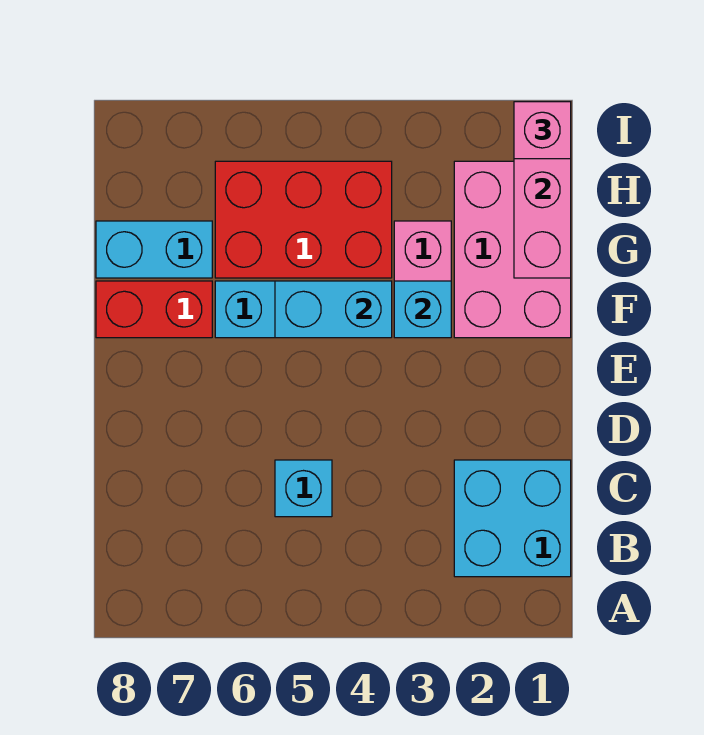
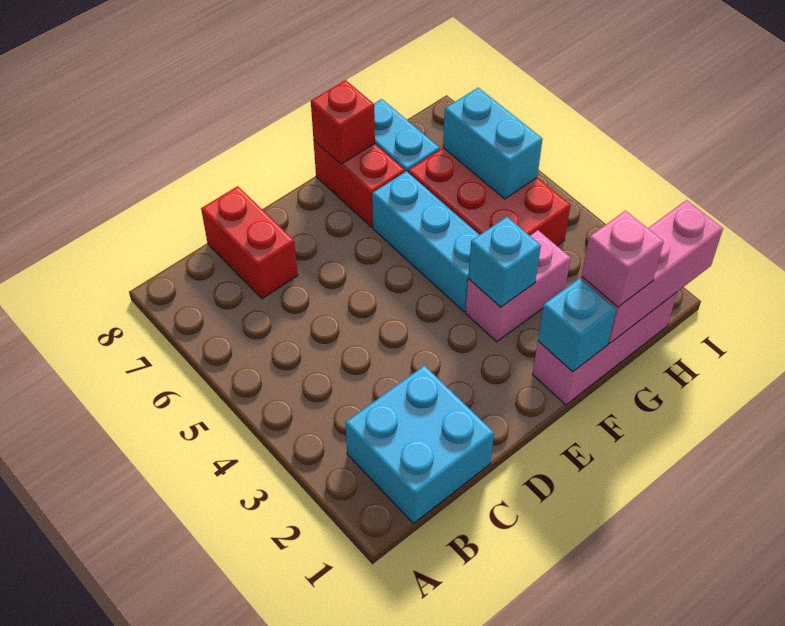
cyan brick C5 level 1 -> cyan brick F1 level 2
none -> red brick C7:C8 level 1
pink brick F1:H2 level 1 -> pink brick F1:H1 level 1
cyan brick F4:F5 level 2 -> cyan brick H5:H6 level 2
none -> red brick F8 level 2
pink brick I1 level 3 -> pink brick G1 level 3

